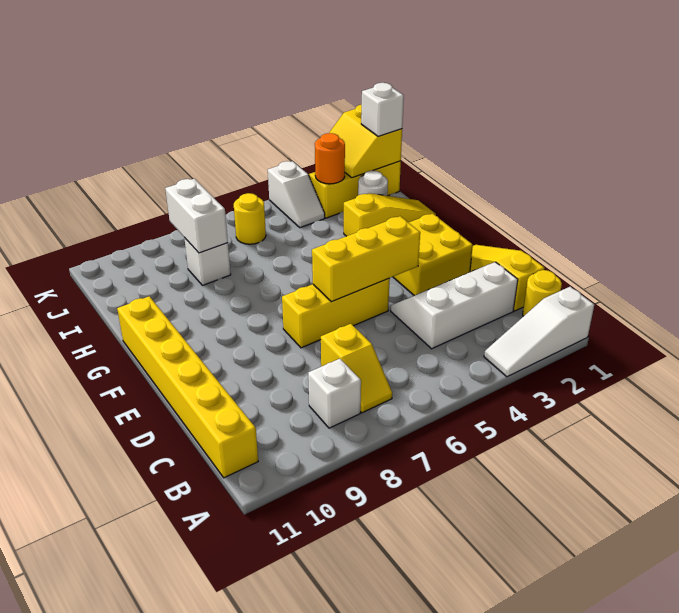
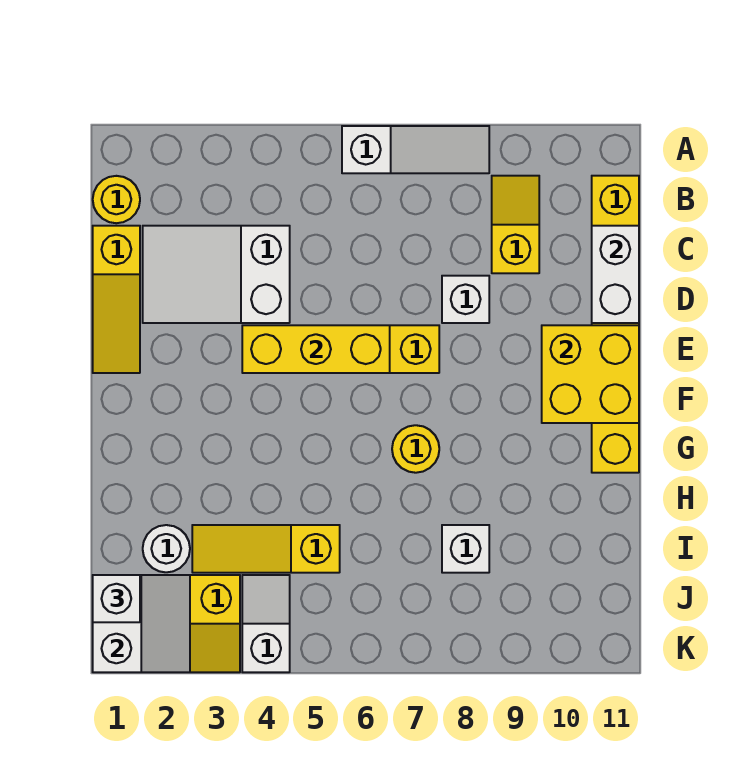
white slope A1:A3 level 1 top 1 -> white slope A6:A8 level 1 top 6
yellow slope B7:C7 level 1 top C -> yellow slope B9:C9 level 1 top C
white brick B8 level 1 -> white brick D8 level 1
white slope C2:D4 level 1 top C -> white slope C2:D4 level 1 top 4
yellow brick E2:F3 level 1 -> yellow brick E10:F11 level 2
yellow slope H1:H3 level 1 top 3 -> yellow slope I3:I5 level 1 top 5
white brick I8:J8 level 2 -> white brick C11:D11 level 2
yellow slope J1:K2 level 2 top 1 -> white slope J1:K2 level 2 top 1
orange round brick J3 level 2 -> none
yellow round brick J6 level 1 -> yellow round brick G7 level 1

